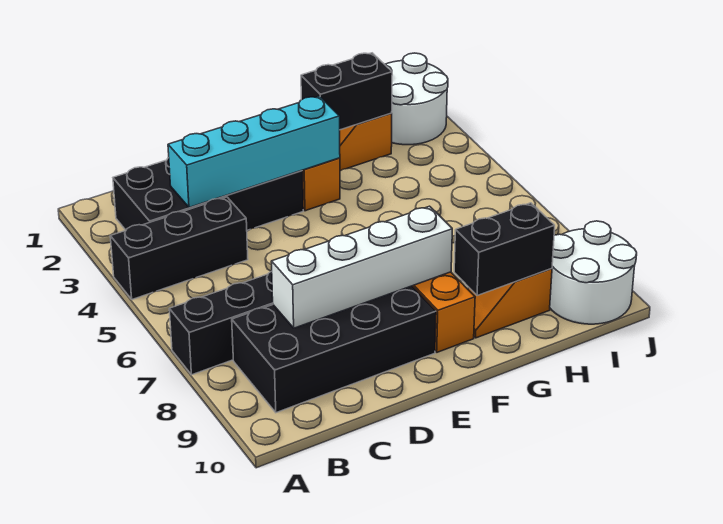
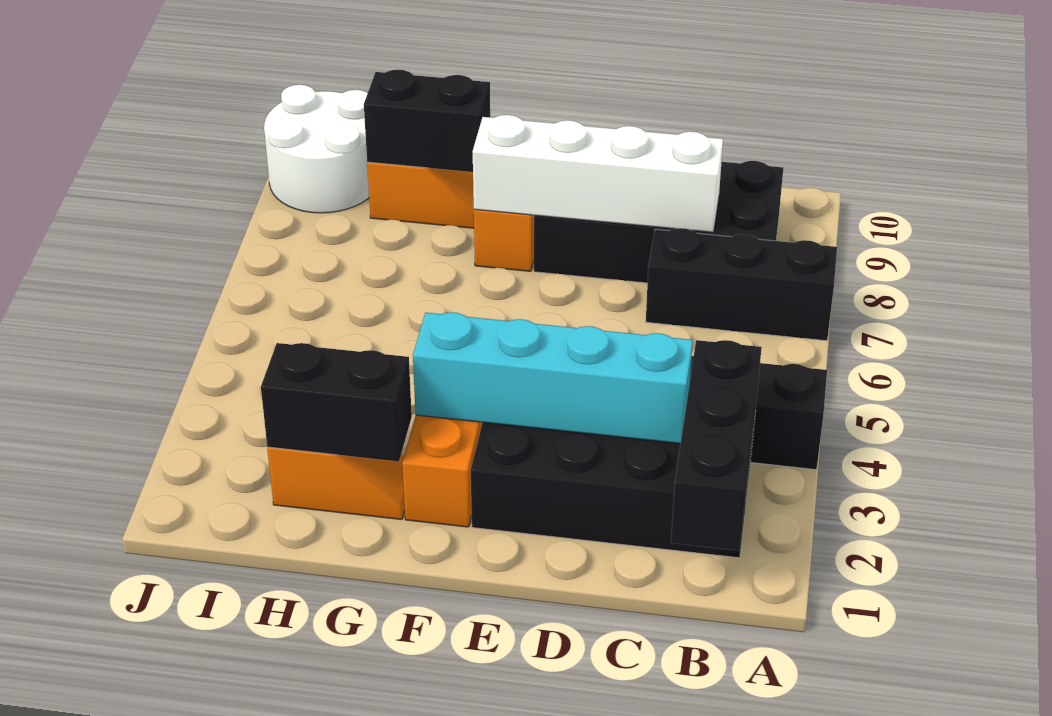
none -> black brick B1:B3 level 2
white round brick I1:J2 level 1 -> none

